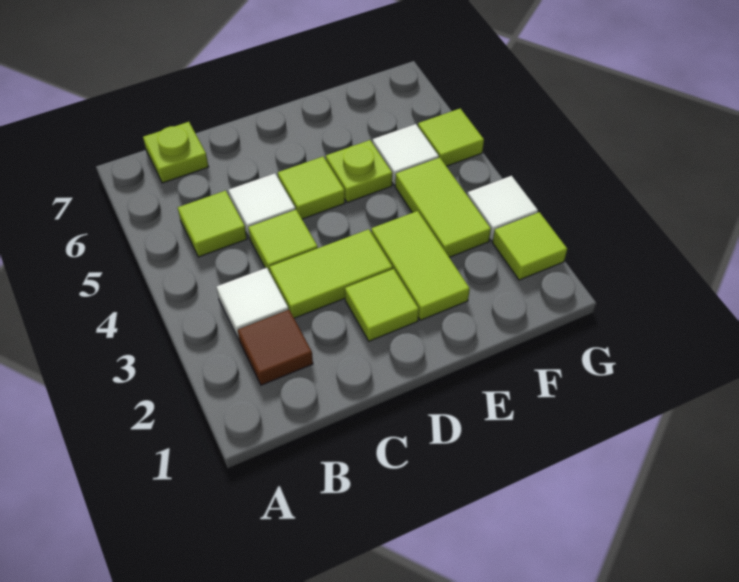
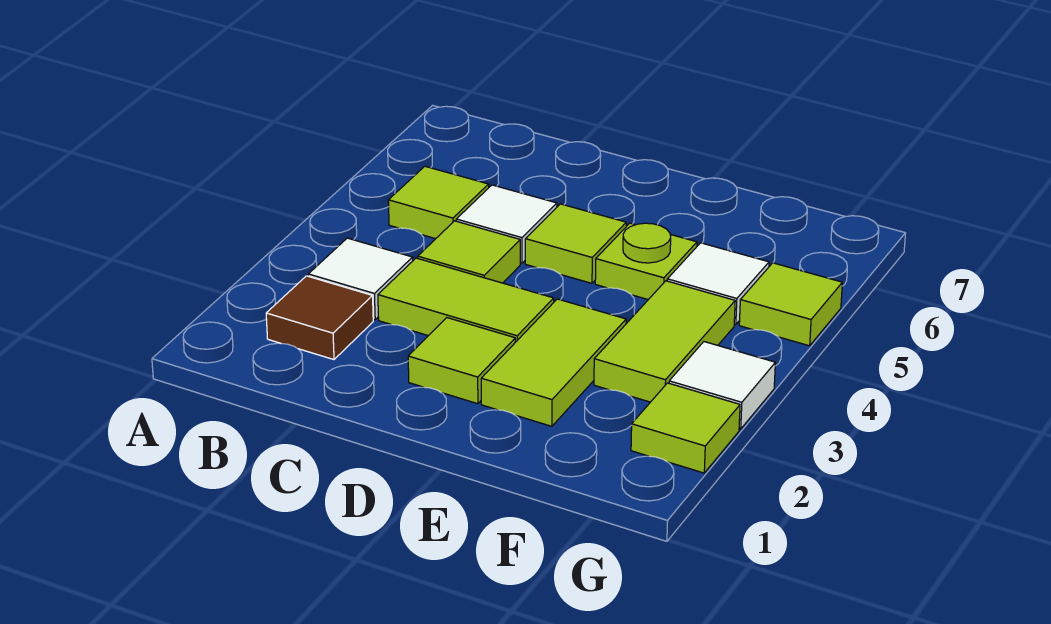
lime plate B7 level 1 -> none

